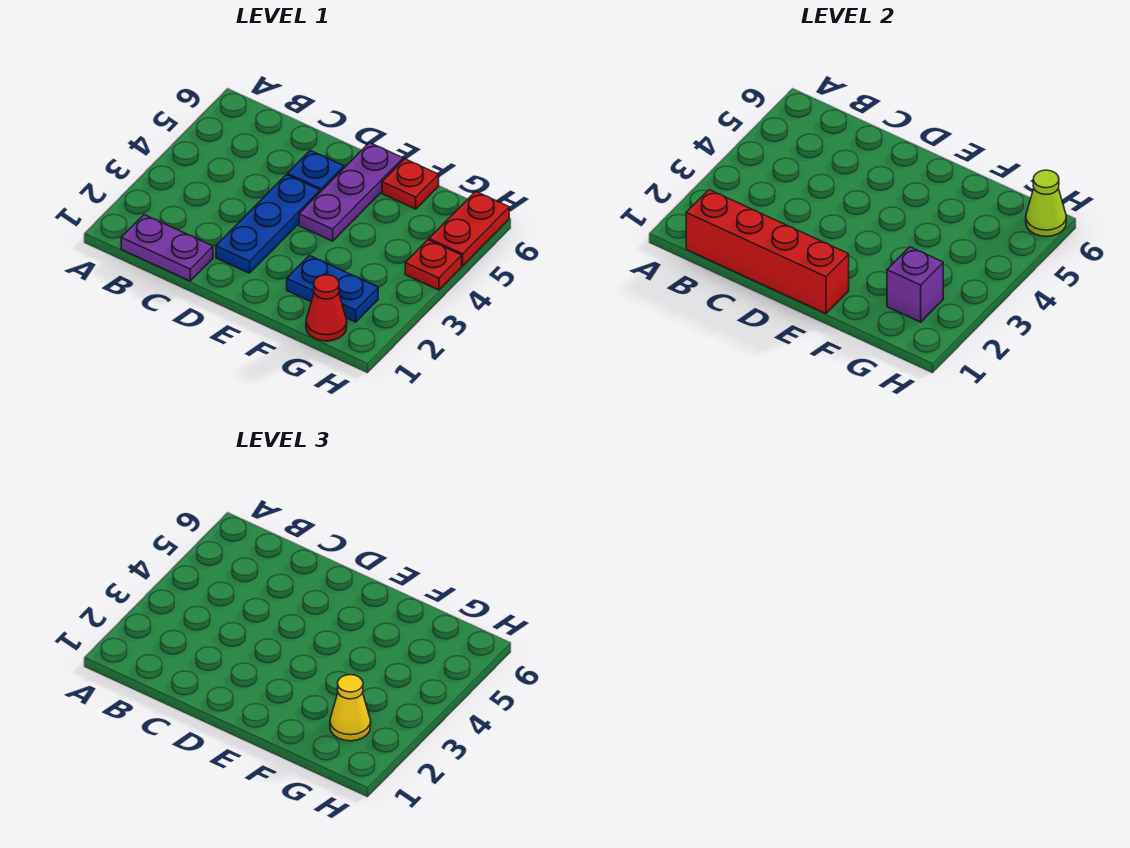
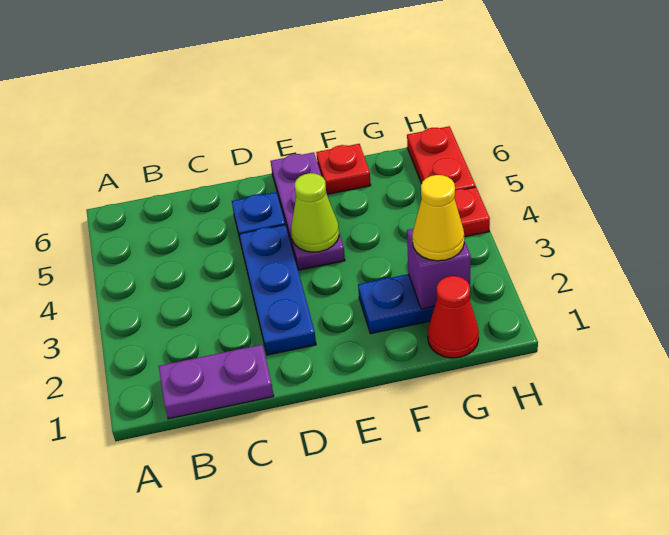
red brick B1:E1 level 2 -> none
lime cone H6 level 2 -> lime cone E4 level 2

